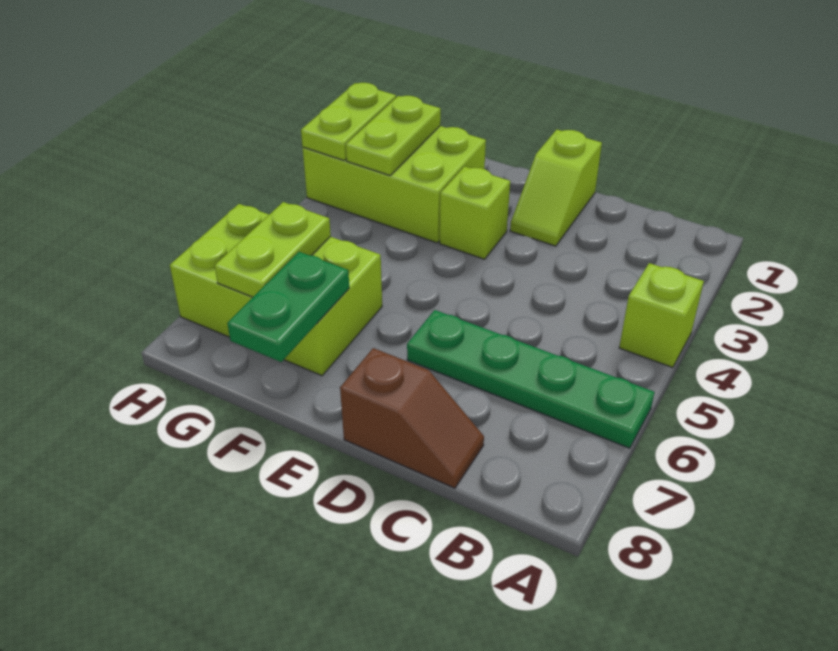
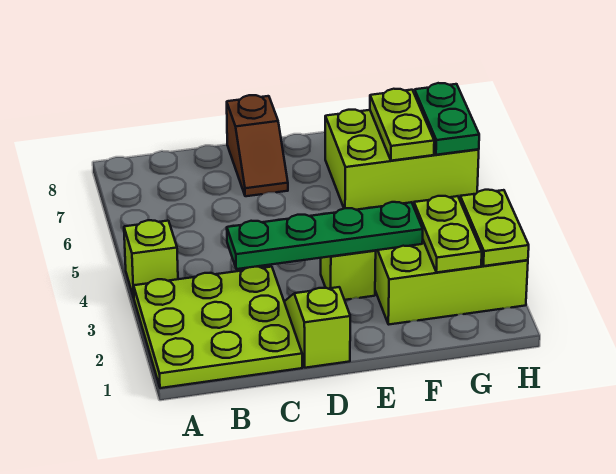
none -> lime plate A1:C3 level 1
green plate A6:D6 level 1 -> green plate C3:F3 level 2
brown slope C8:D8 level 1 top D -> brown slope D7:D8 level 1 top 8
green plate F7:F8 level 2 -> green plate H6:H7 level 2

